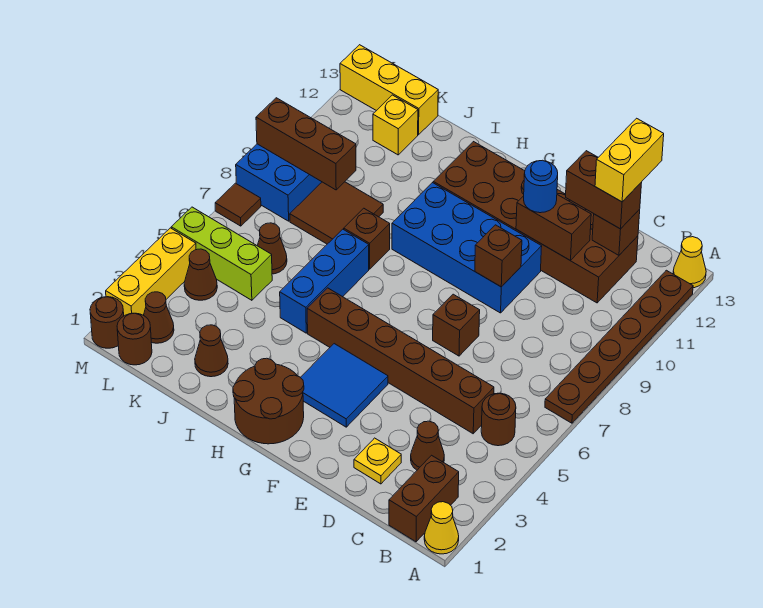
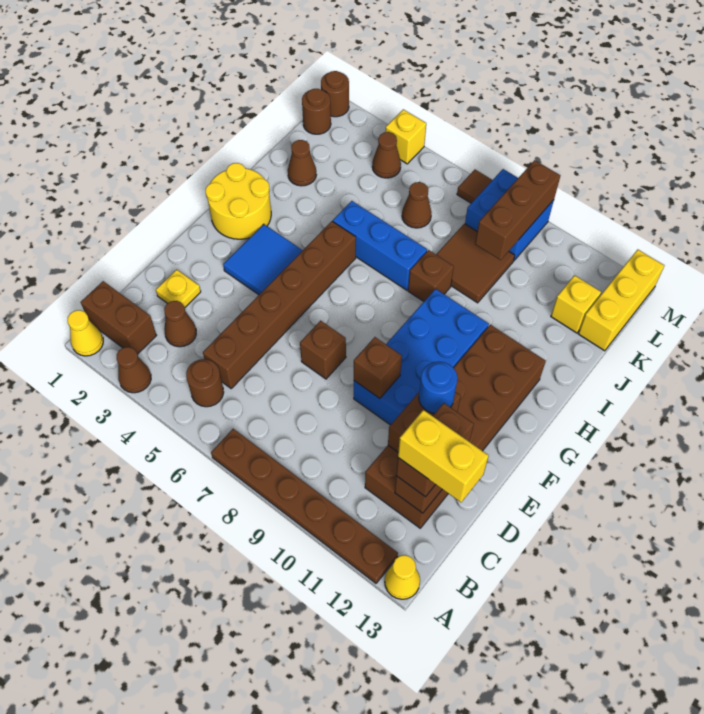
brown round brick G1:H2 level 1 -> yellow round brick G1:H2 level 1
lime brick K5:M5 level 1 -> none
brown cone L2 level 1 -> brown cone A3 level 1
yellow brick M2:M4 level 1 -> yellow brick M4 level 1

